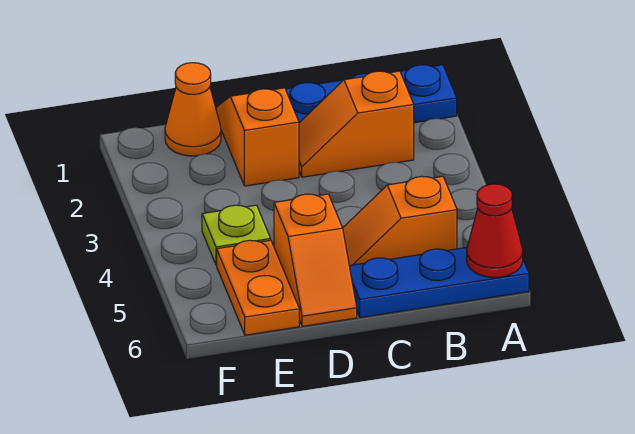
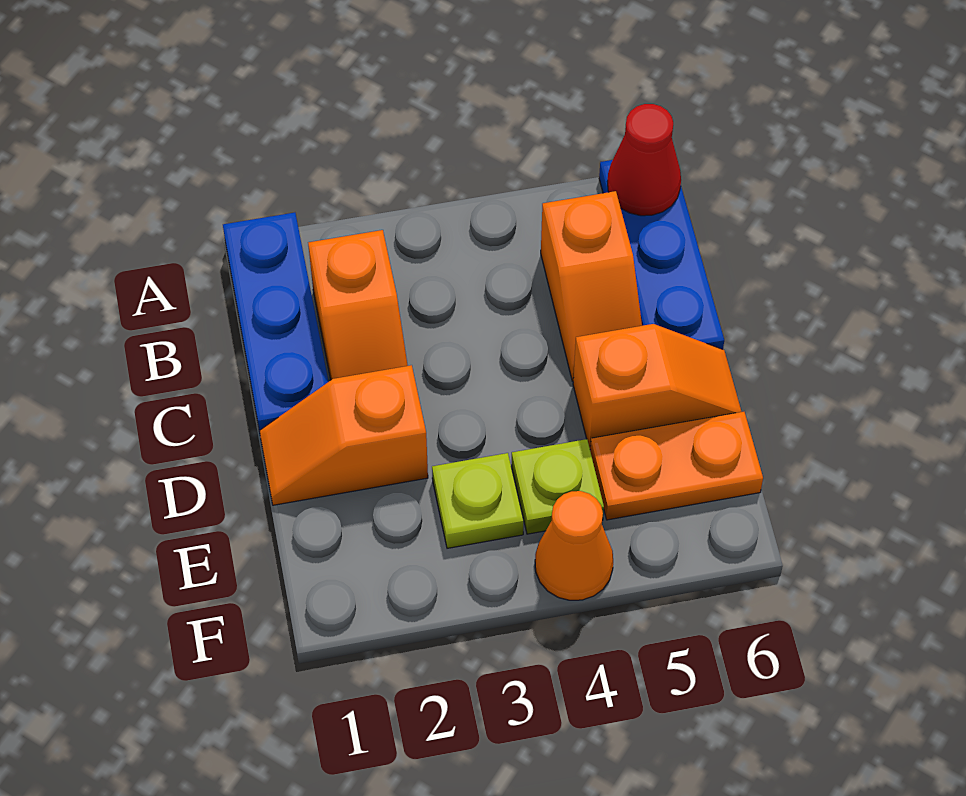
orange cone E1 level 1 -> orange cone F4 level 1
none -> lime plate E3 level 1

